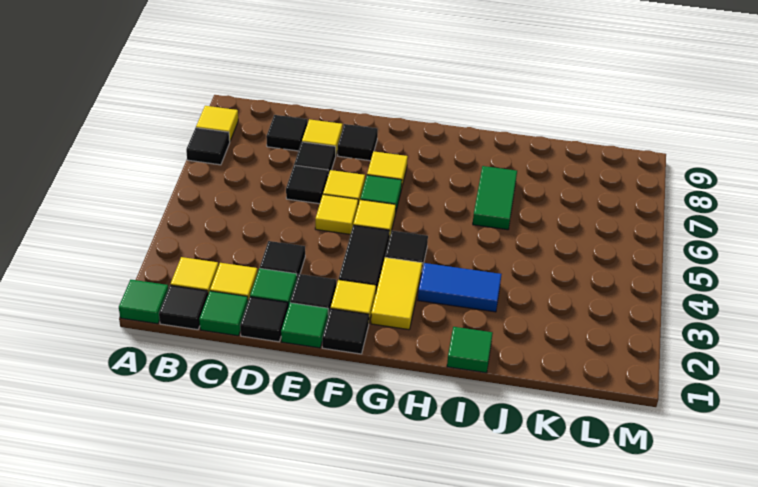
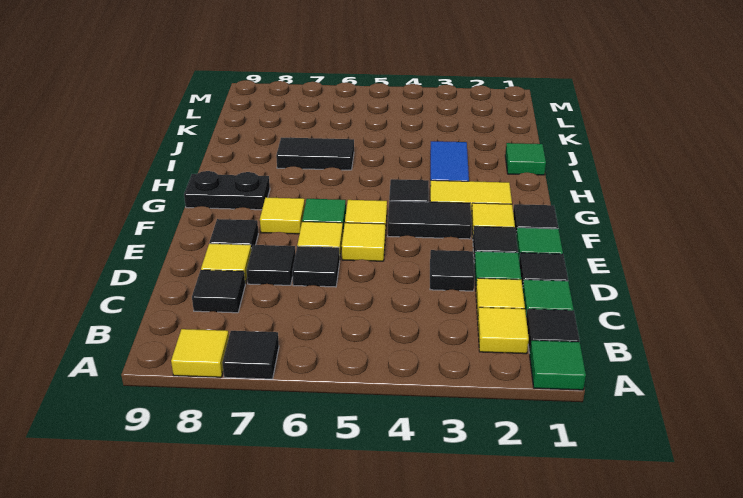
none -> black plate G8:G9 level 1
green tile I6:I7 level 1 -> black tile I6:I7 level 1

